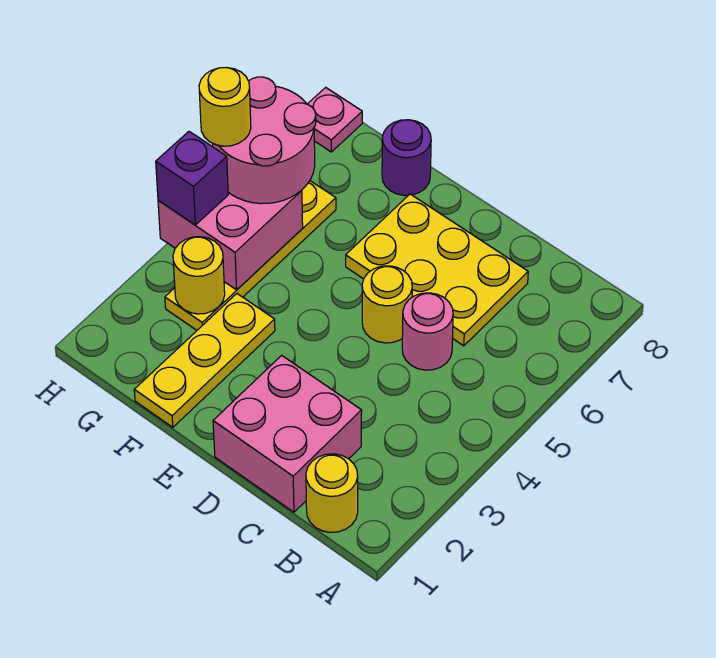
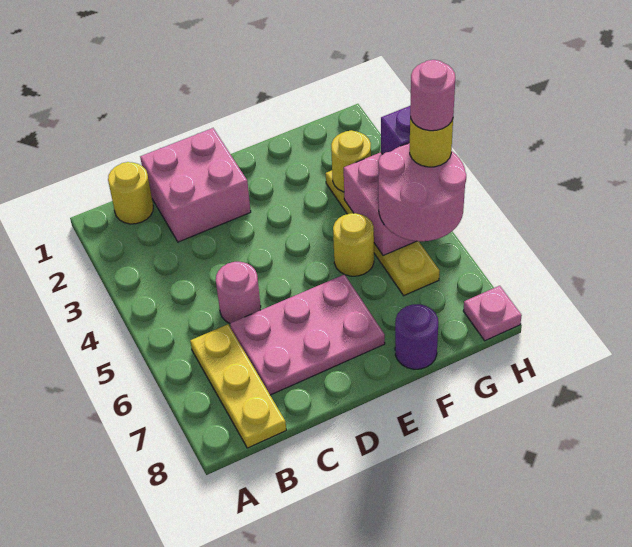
yellow plate C6:E7 level 1 -> pink plate C6:E7 level 1
yellow round brick D5 level 1 -> yellow round brick F5 level 1
yellow plate F1:F3 level 1 -> yellow plate B6:B8 level 1
none -> pink round brick H5 level 5

